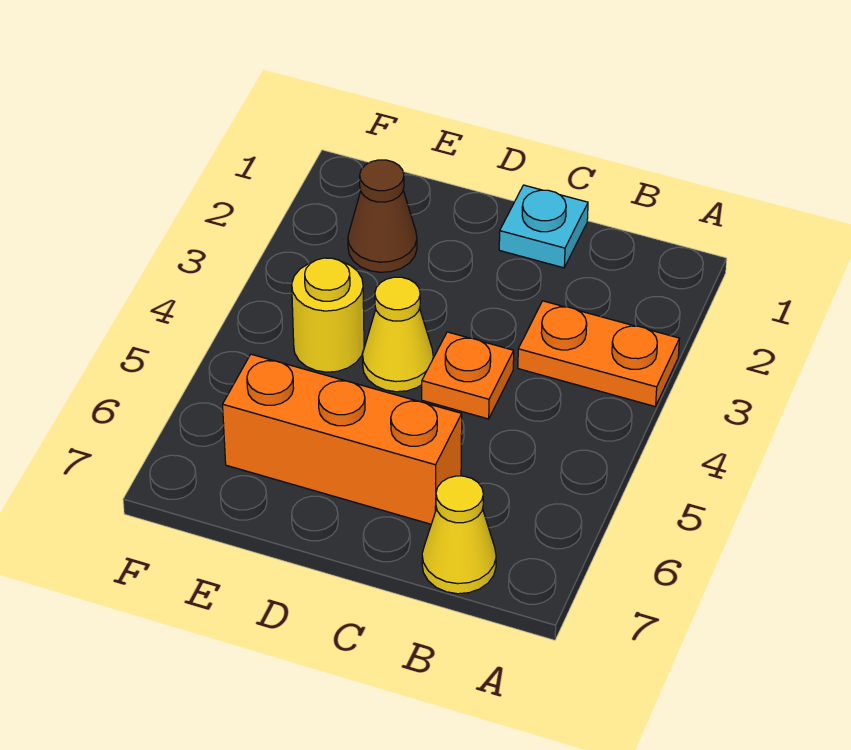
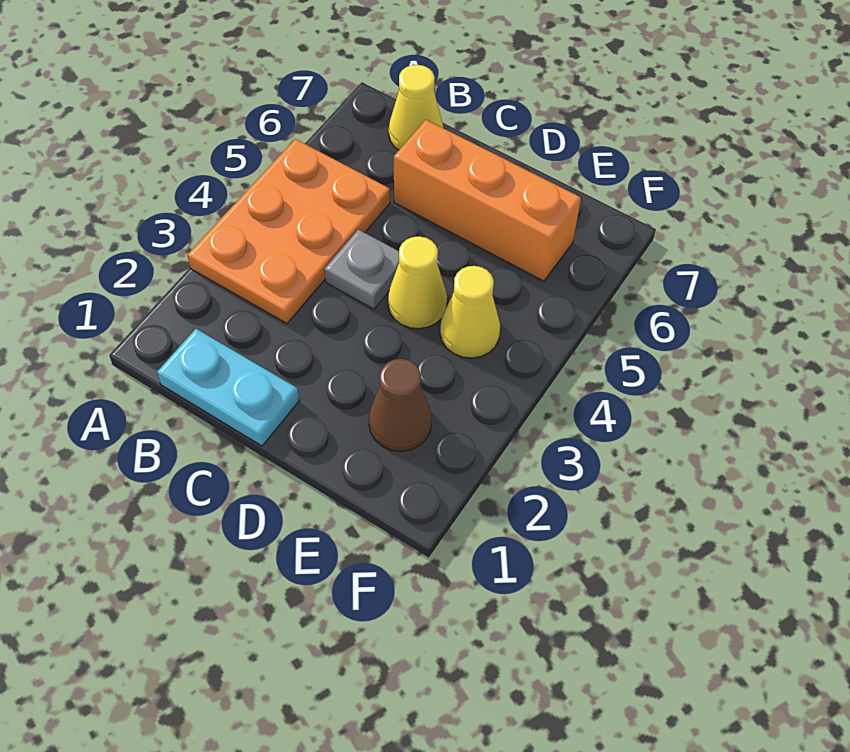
orange plate A3:B3 level 1 -> orange plate A3:B5 level 1
cyan plate C1 level 1 -> cyan plate B1:C1 level 1
orange plate C4 level 1 -> grey plate C4 level 1
yellow round brick E4 level 1 -> yellow cone E4 level 1

